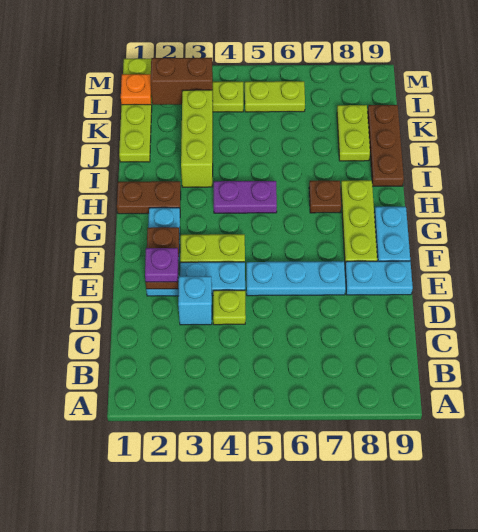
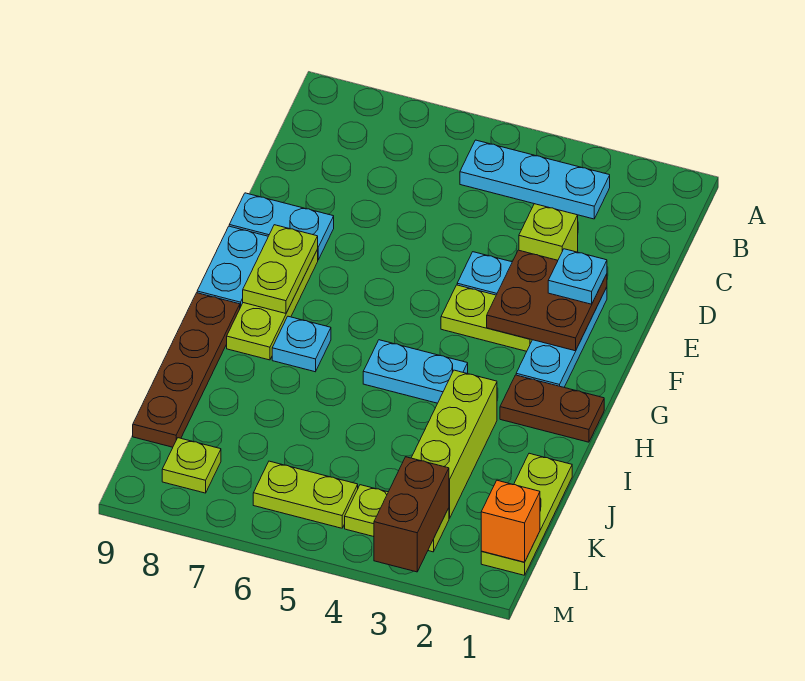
cyan brick D3 level 1 -> lime brick D3 level 1
lime plate D4 level 1 -> lime plate L8 level 1
brown plate E2:F2 level 2 -> brown plate E2:F3 level 2
purple plate E2 level 3 -> cyan plate E2 level 3
cyan plate E5:E7 level 1 -> cyan plate B3:B5 level 1
purple plate H4:H5 level 1 -> cyan plate H4:H5 level 1
brown plate H7 level 1 -> cyan plate H7 level 1
brown plate I9:K9 level 1 -> brown plate H9:K9 level 1
lime plate J1:M1 level 1 -> lime plate J1:L1 level 1
lime plate J8:K8 level 1 -> lime plate F8:G8 level 2
orange plate L1 level 2 -> orange brick L1 level 2
brown brick L2:L3 level 2 -> brown brick L3:M3 level 2

